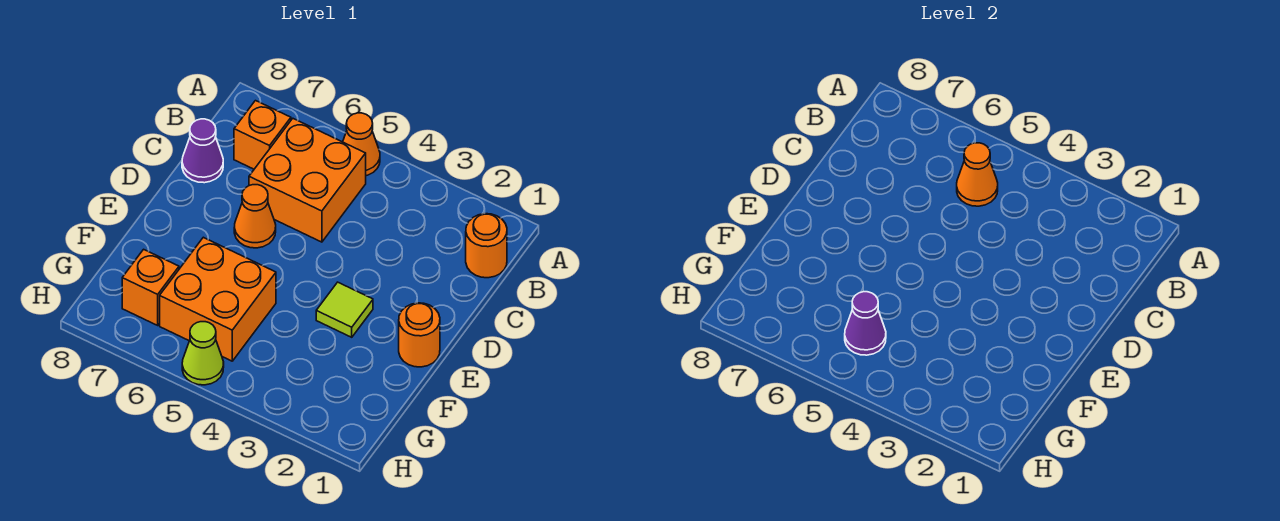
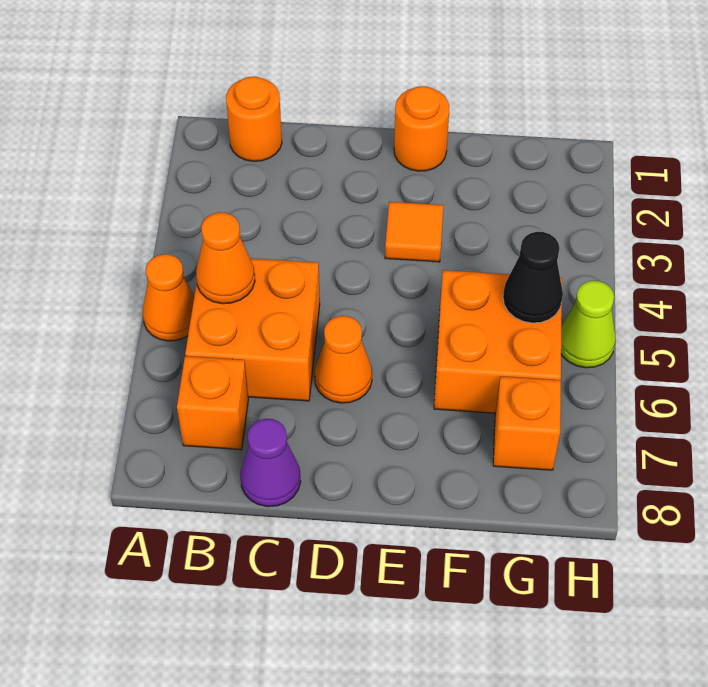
lime tile E3 level 1 -> orange tile E3 level 1
purple cone G5 level 2 -> black cone G5 level 2

